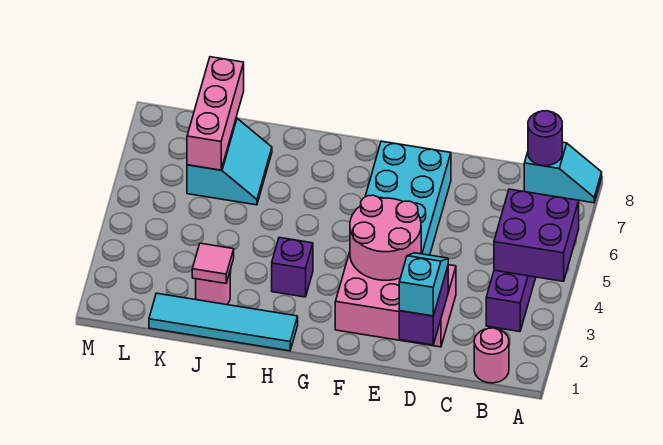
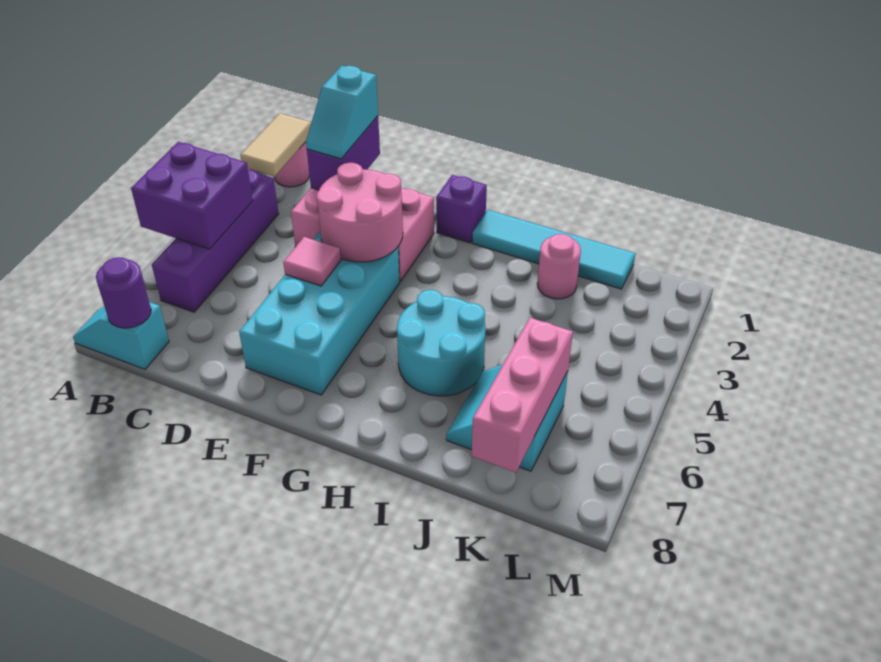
none -> tan tile B1:B2 level 2
purple brick H3 level 1 -> purple brick G1 level 1
none -> cyan round brick H5:I6 level 1
pink tile J2 level 2 -> pink tile E5 level 2

